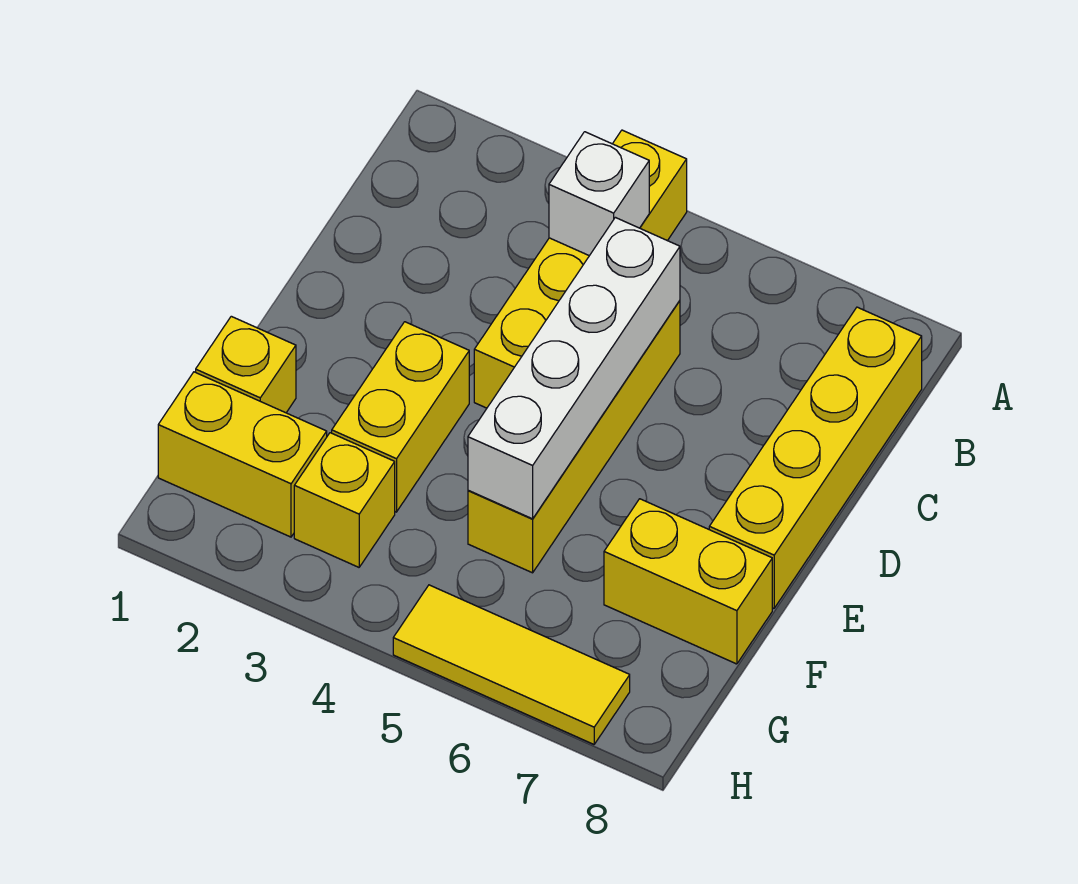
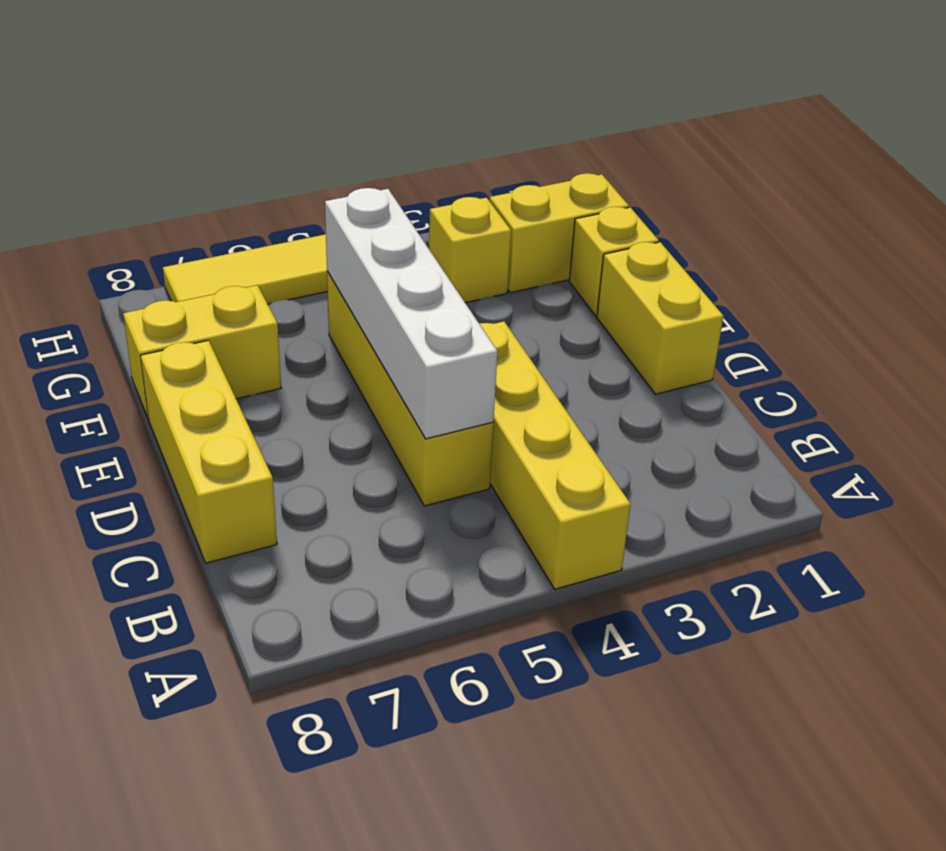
white brick B4 level 2 -> none
yellow brick B8:E8 level 1 -> yellow brick C8:E8 level 1
yellow brick E3:F3 level 1 -> yellow brick D1:E1 level 1

